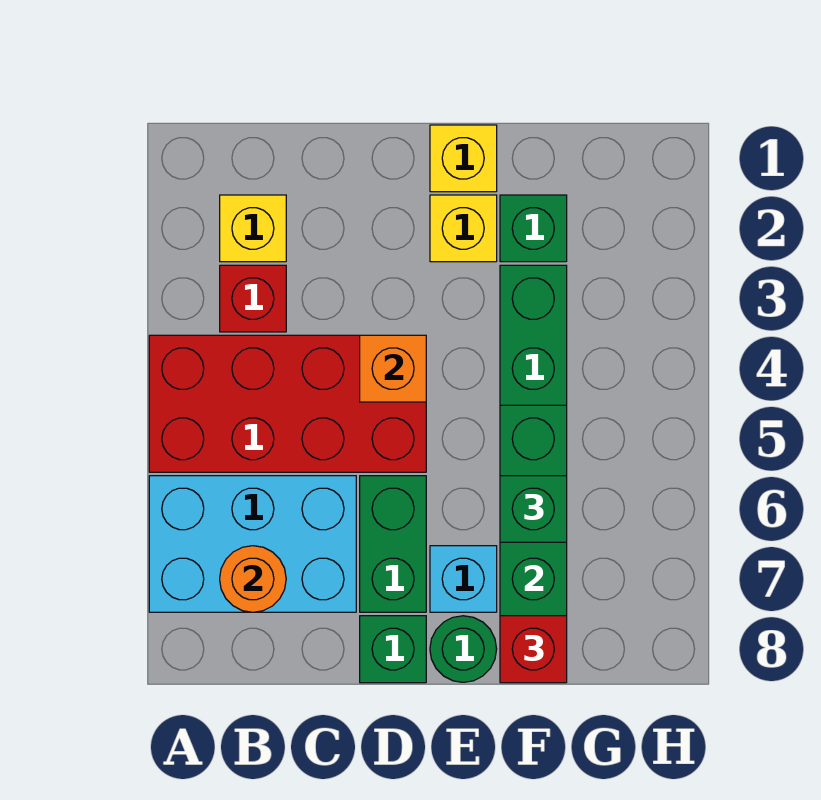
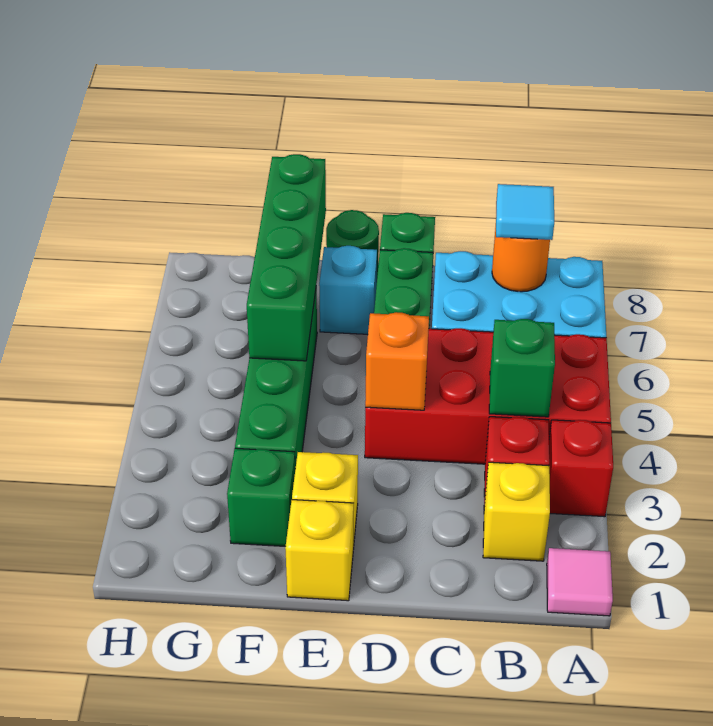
none -> pink tile A1 level 1
none -> cyan tile B7 level 3
green brick F6 level 3 -> green brick B4 level 2
red brick F8 level 3 -> red brick A3 level 1

